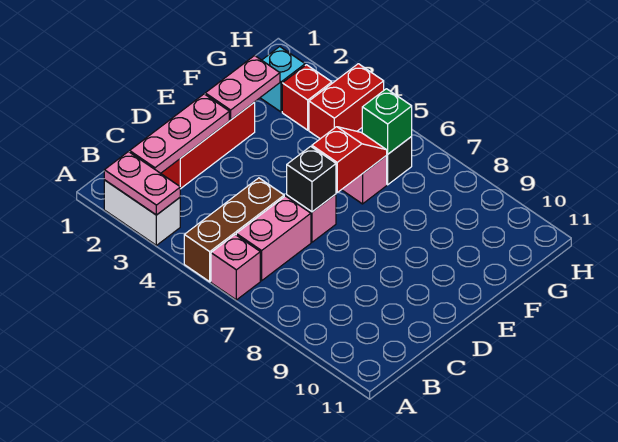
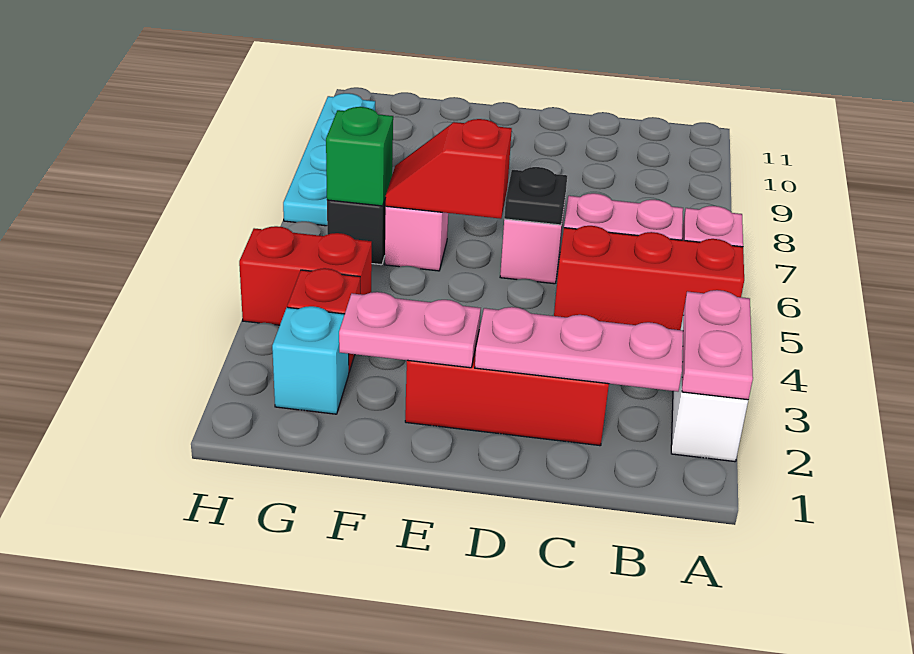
brown brick A5:C5 level 1 -> red brick A5:C5 level 1
black brick D6 level 2 -> black plate D6 level 2
none -> cyan plate H7:H10 level 1

